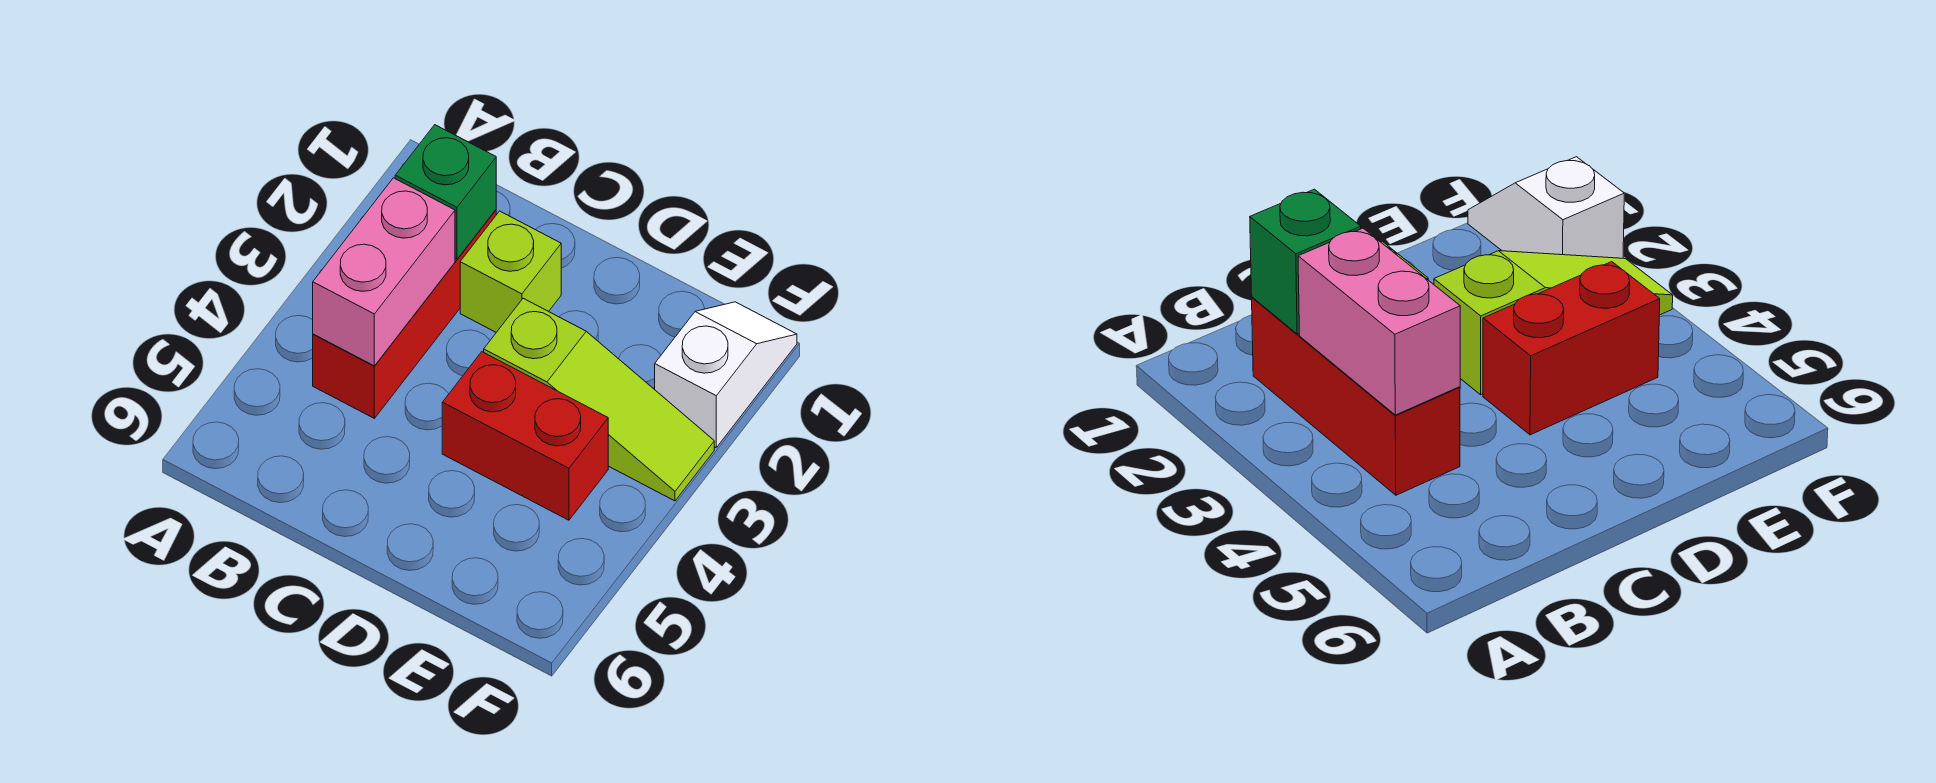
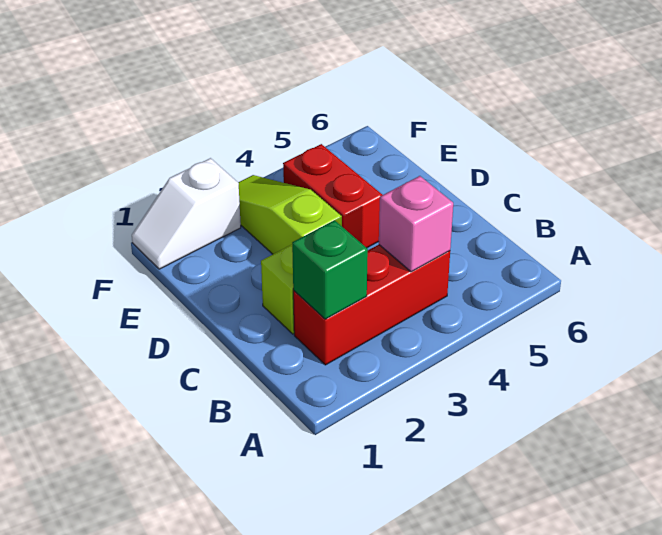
pink brick B3:B4 level 2 -> pink brick B4 level 2

